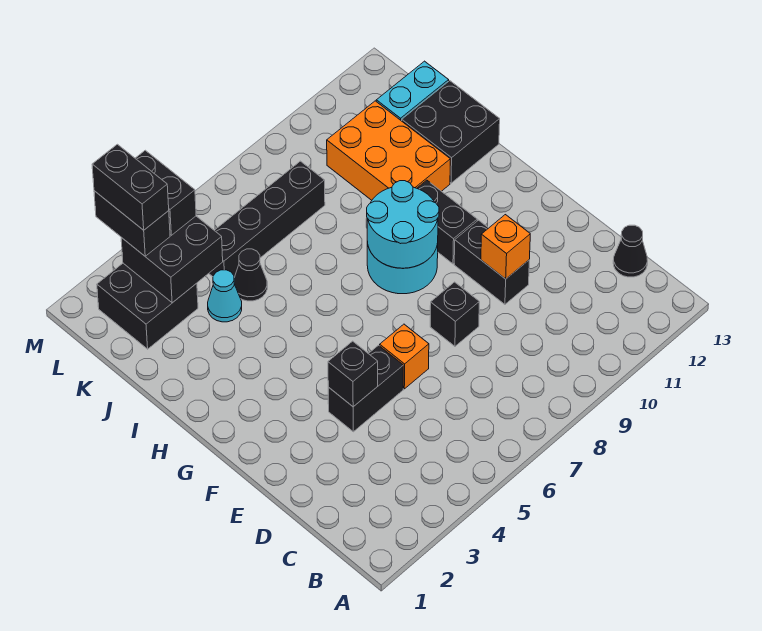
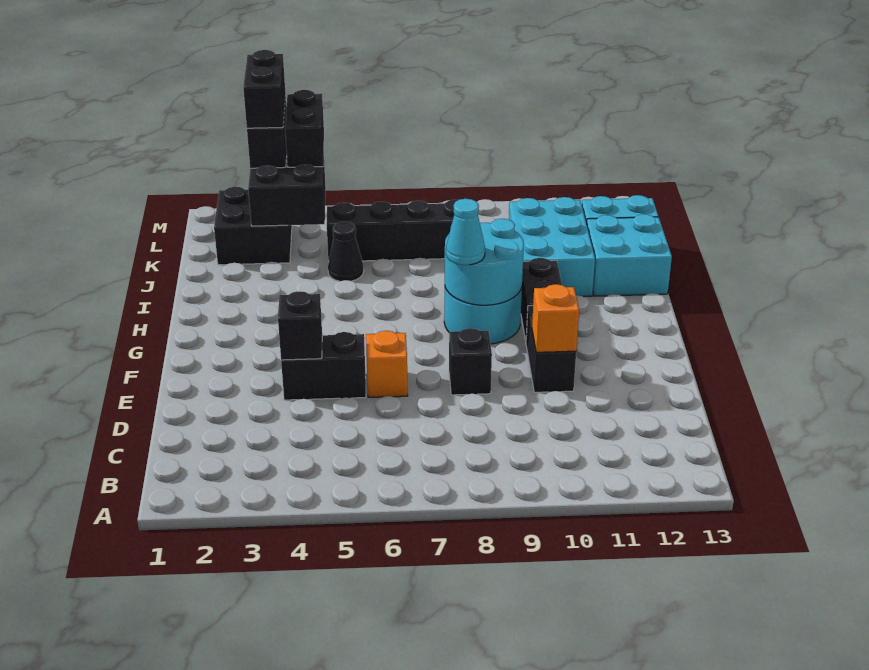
black cone C13 level 1 -> none
orange brick I10:K11 level 1 -> cyan brick I10:K11 level 1
black brick I12:J13 level 1 -> cyan brick I12:J13 level 1
cyan cone J4 level 1 -> cyan cone G8 level 3

